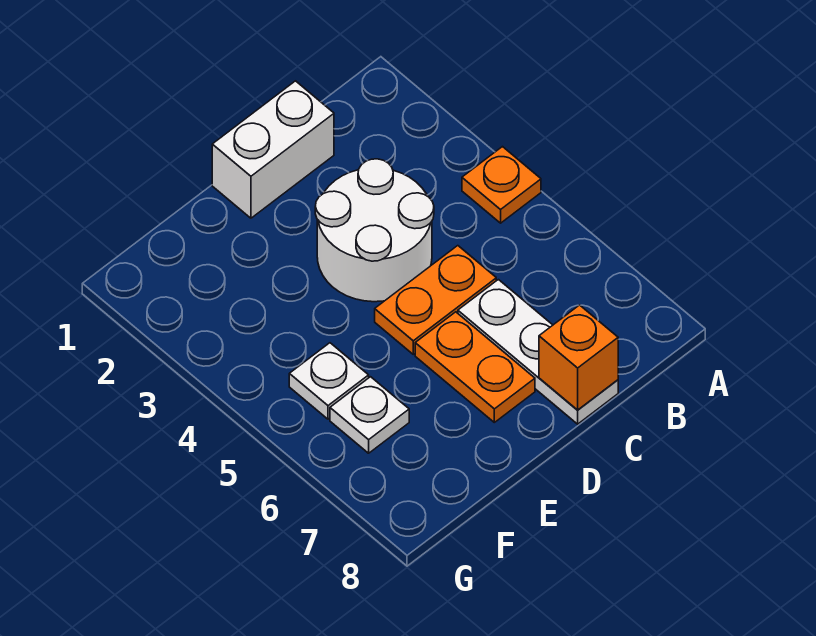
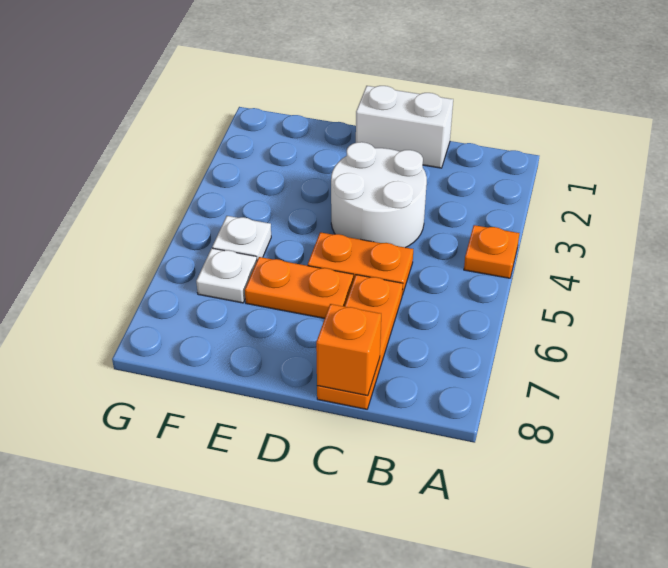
white plate C6:C8 level 1 -> orange plate C6:C8 level 1
orange plate D6:D7 level 1 -> orange plate D6:E6 level 1

